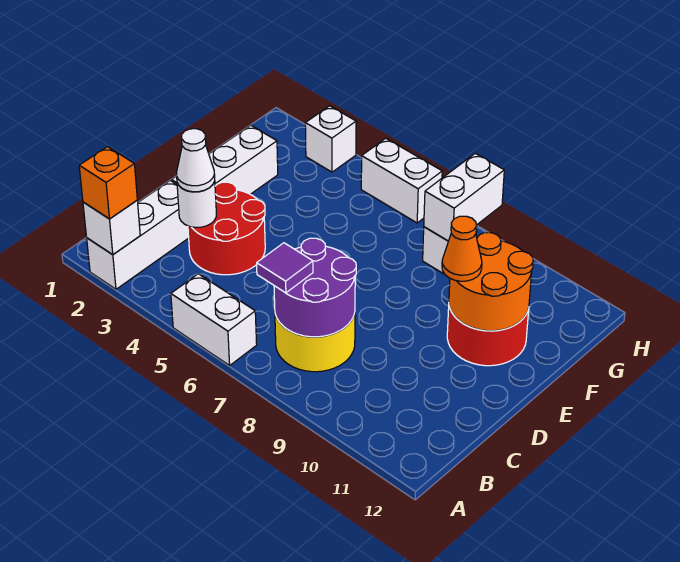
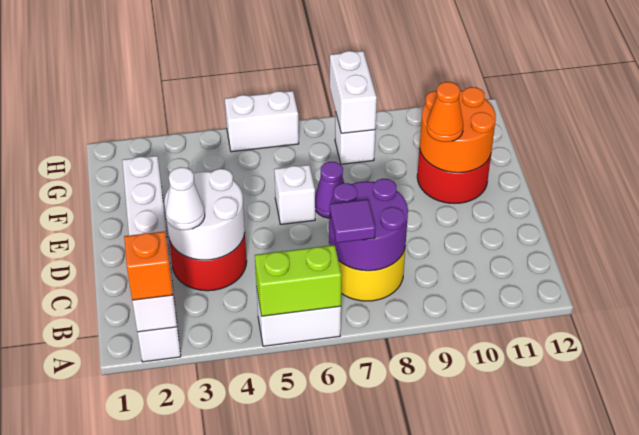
none -> lime brick A5:A6 level 2
white round brick C3 level 2 -> white round brick C3:D4 level 2
none -> purple cone E7 level 1
white brick H3 level 1 -> white brick E6 level 1

